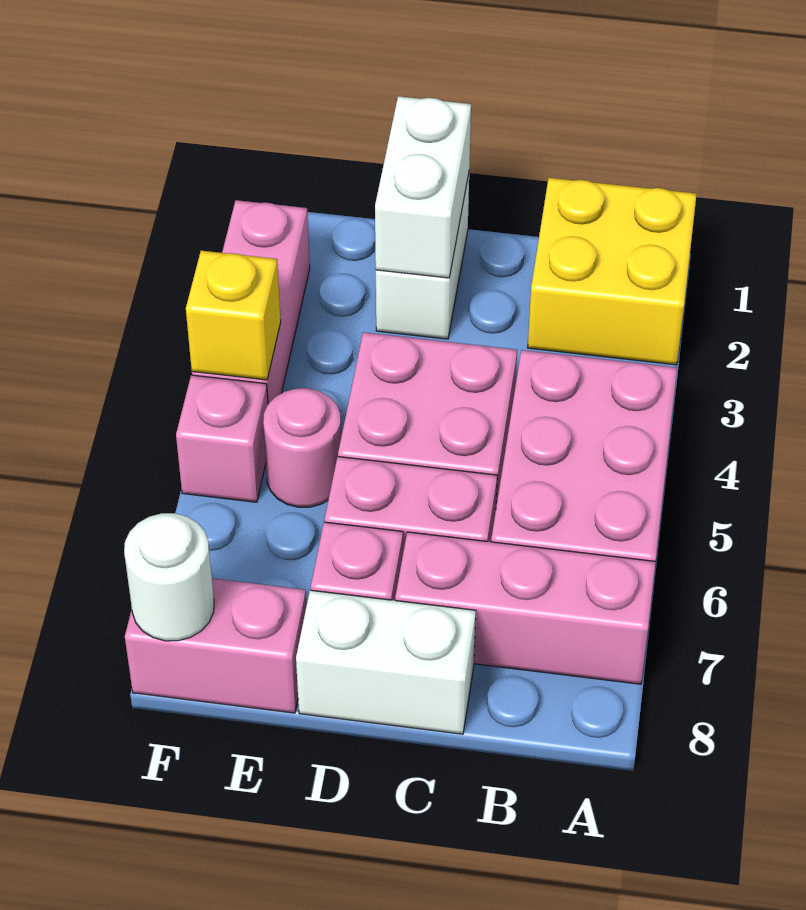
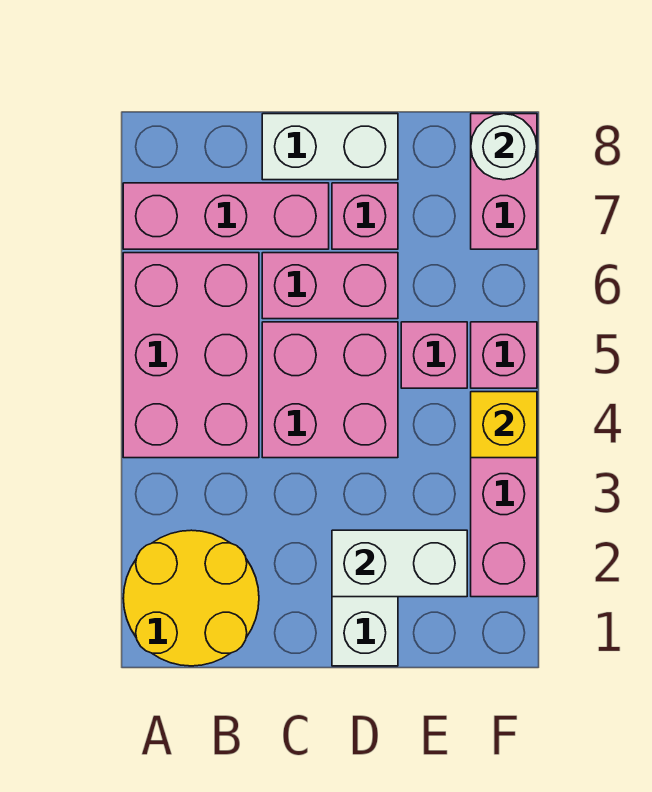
yellow brick A1:B2 level 1 -> yellow round brick A1:B2 level 1
white brick D1:D2 level 2 -> white brick D2:E2 level 2
pink round brick E5 level 1 -> pink brick E5 level 1
pink brick E8:F8 level 1 -> pink brick F7:F8 level 1

